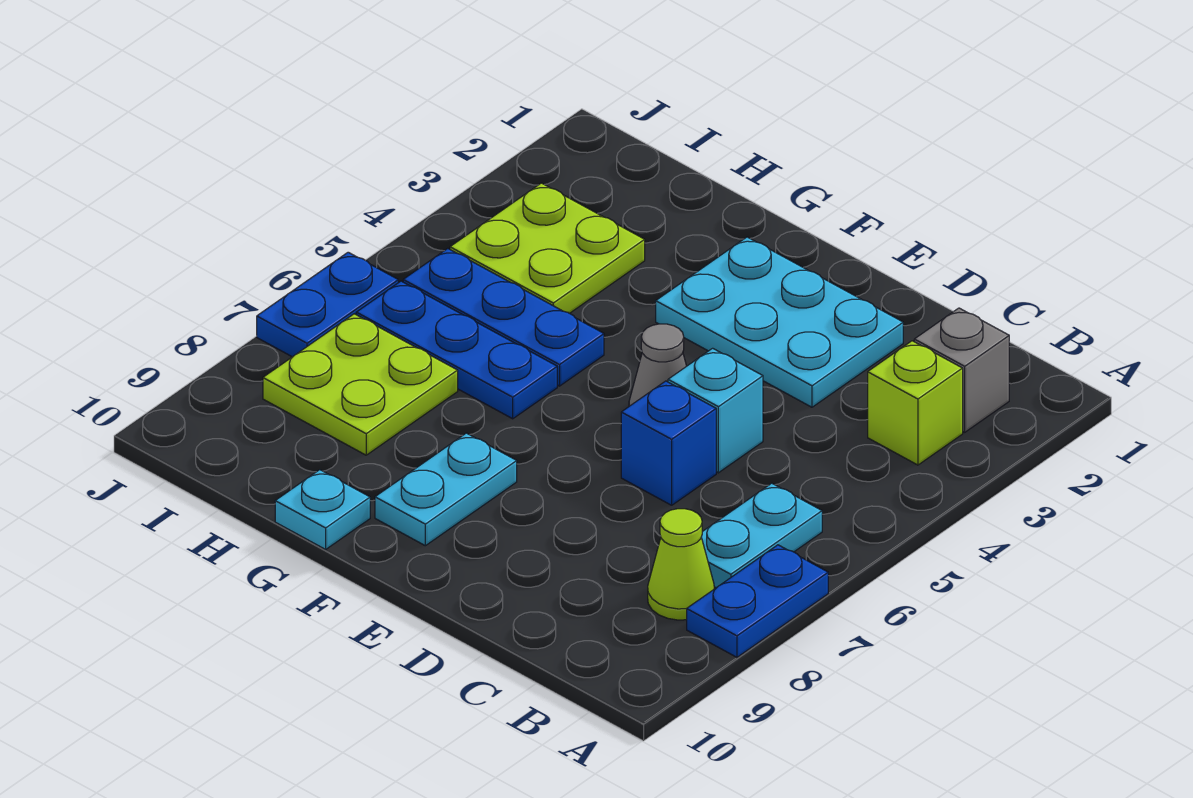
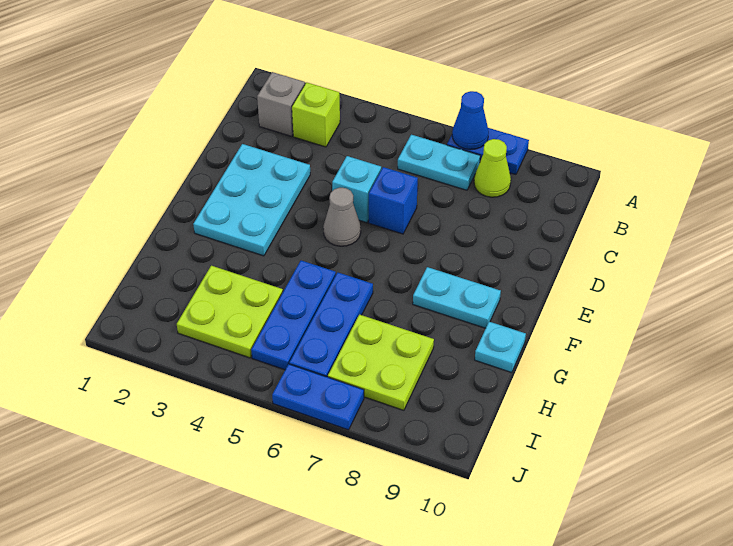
none -> blue cone A7 level 2

